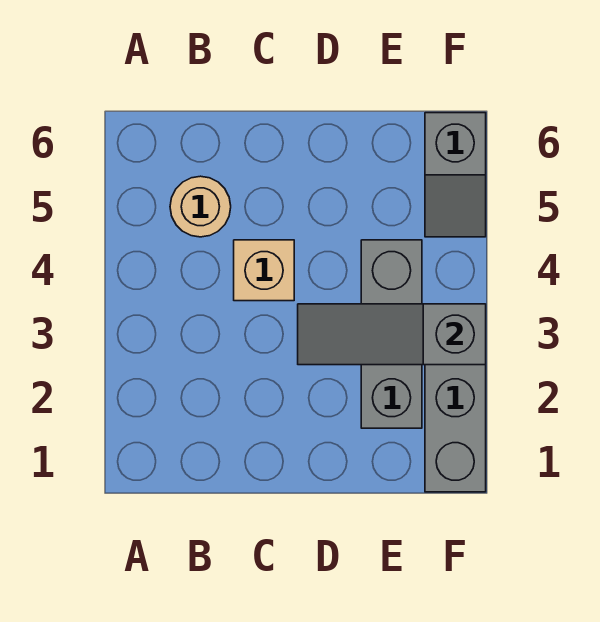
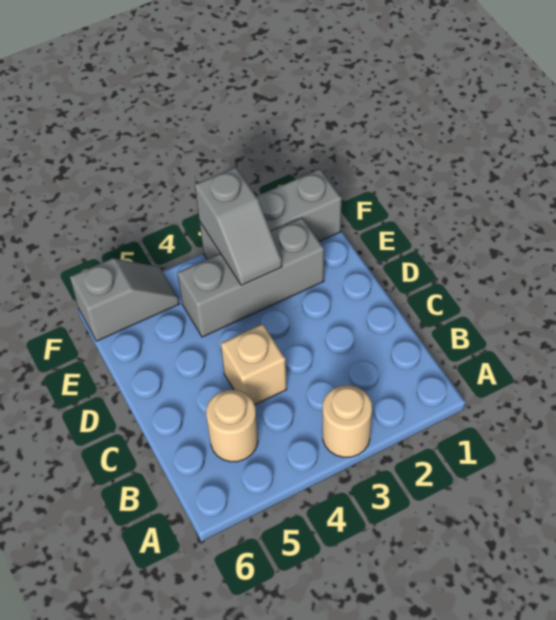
none -> tan round brick A3 level 1
grey slope D3:F3 level 2 top F -> grey slope E3:F3 level 2 top F

